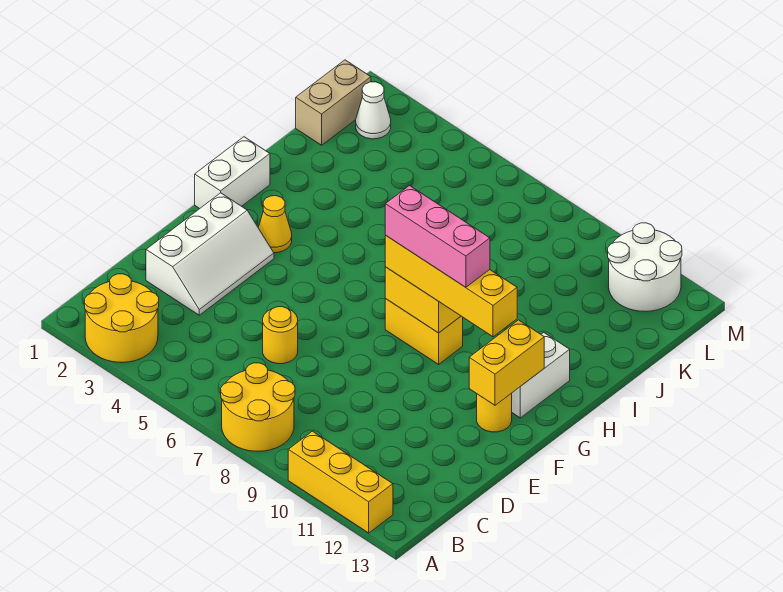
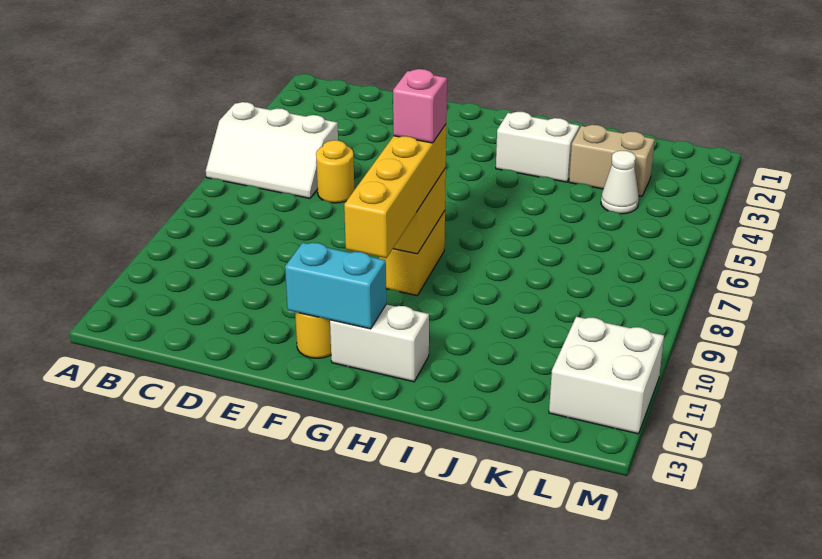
yellow round brick A2:B3 level 1 -> none
yellow round brick A7:B8 level 1 -> none
yellow brick A10:A12 level 1 -> none
white slope D2:F3 level 1 top 2 -> white slope A5:C6 level 1 top 5
yellow brick F12:G12 level 2 -> cyan brick F12:G12 level 2
white brick G1:H1 level 1 -> white brick H3:I3 level 1
yellow cone G3 level 1 -> none
pink brick G8:G10 level 4 -> pink brick G8 level 4
tan brick K1:L1 level 1 -> tan brick J3:K3 level 1
white cone L2 level 1 -> white cone K4 level 1
white round brick L11:M12 level 1 -> white brick L11:M12 level 1

